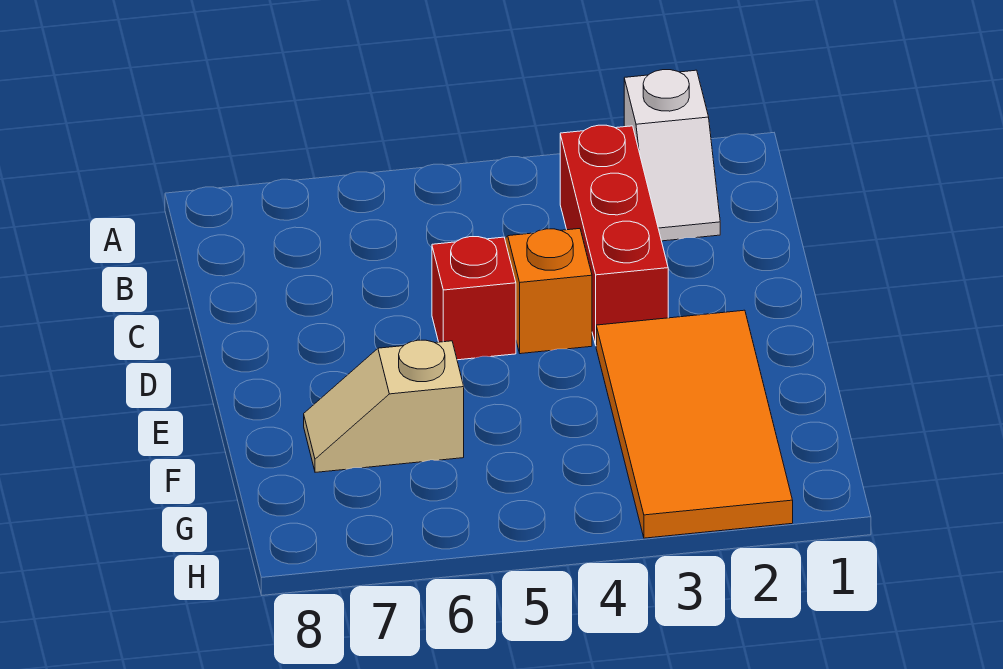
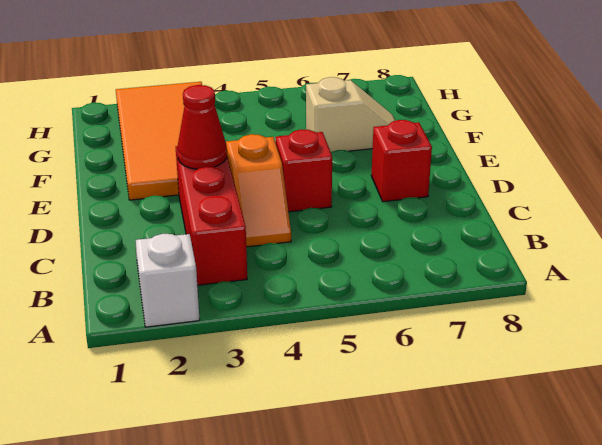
none -> red cone D3 level 2
none -> red brick D7 level 1

